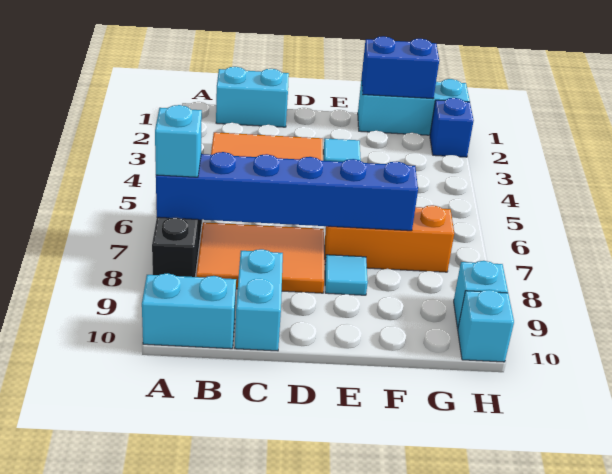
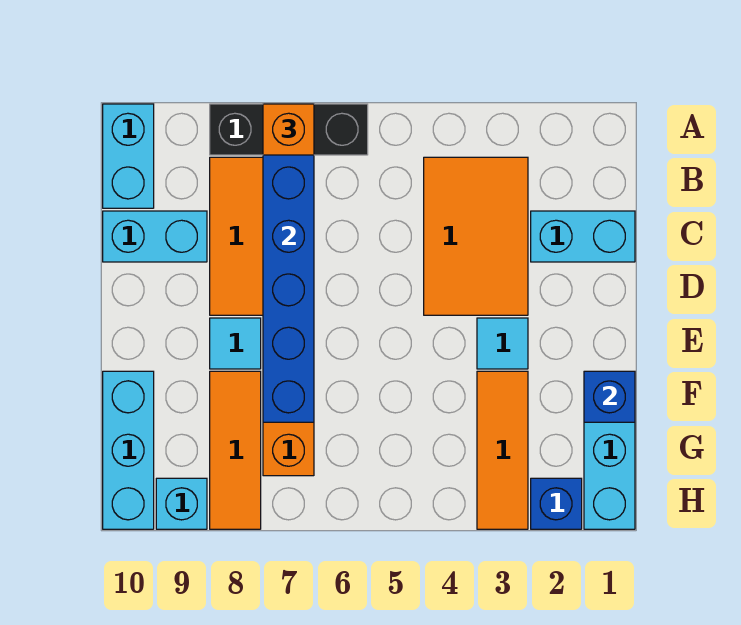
cyan brick A7 level 3 -> orange brick A7 level 3
cyan brick B1:C1 level 1 -> cyan brick C1:C2 level 1
blue brick F1:G1 level 2 -> blue brick F1 level 2
none -> orange tile F3:H3 level 1
none -> orange tile F8:H8 level 1
cyan brick H10 level 1 -> cyan brick F10:H10 level 1

